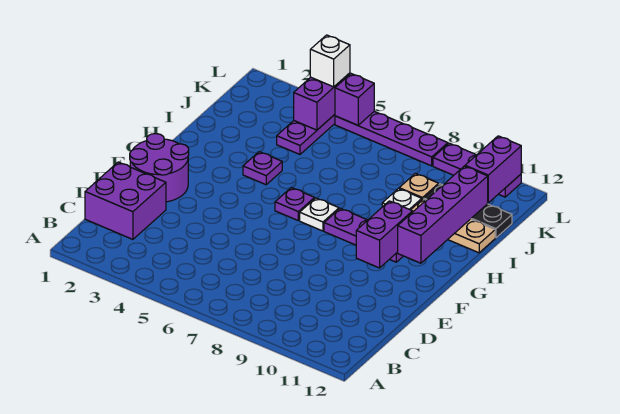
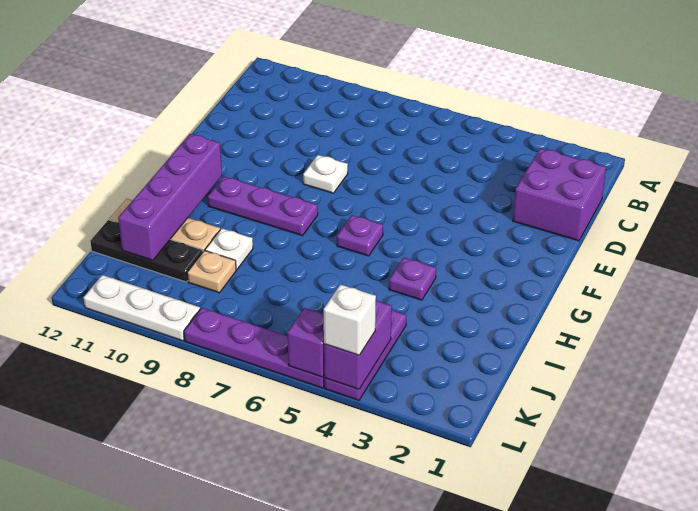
purple round brick E1:F2 level 1 -> none
purple brick F10:G10 level 2 -> none
white plate G7 level 1 -> white plate E8 level 1
purple brick K11:L11 level 2 -> none
purple plate L9:L11 level 1 -> white plate L9:L11 level 1

